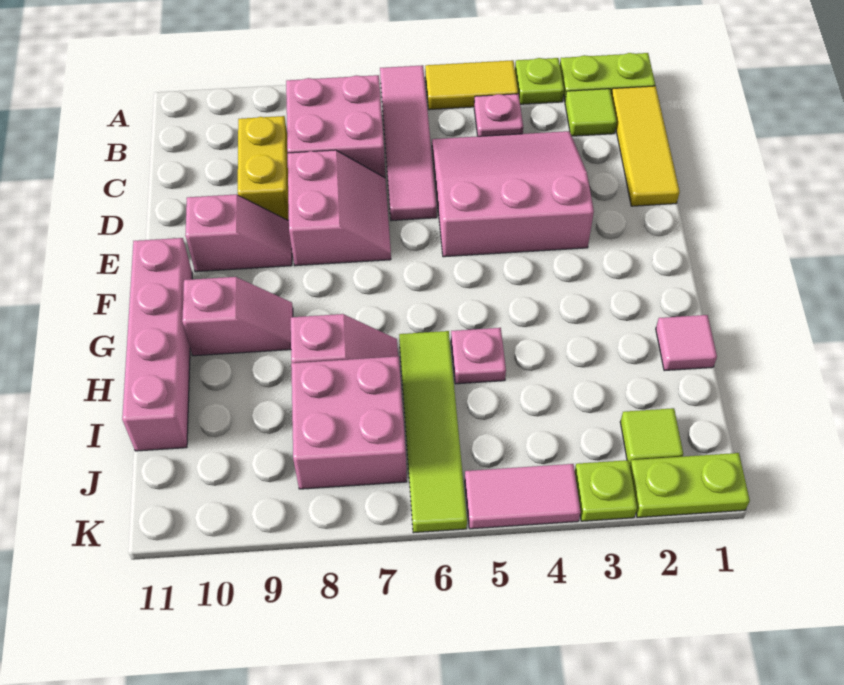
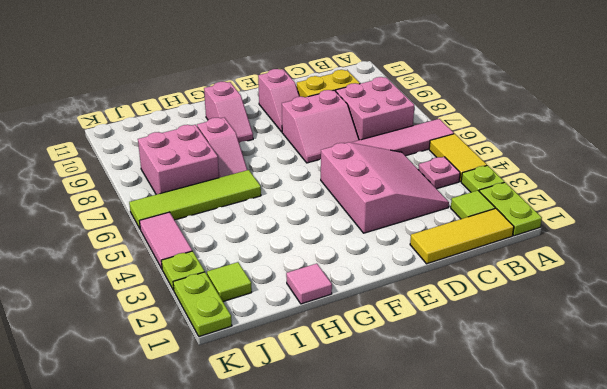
pink brick F11:I11 level 1 -> none
pink plate H5 level 1 -> none

